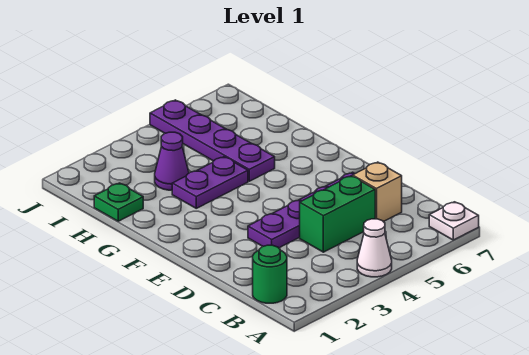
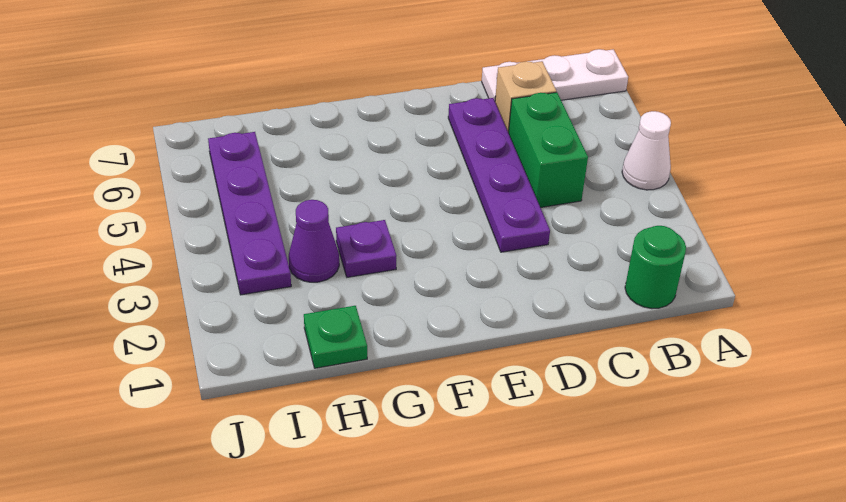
white plate A7 level 1 -> white plate A7:C7 level 1
purple plate G3:G4 level 1 -> purple plate G3 level 1
purple plate G5:J5 level 1 -> purple plate I3:I6 level 1

